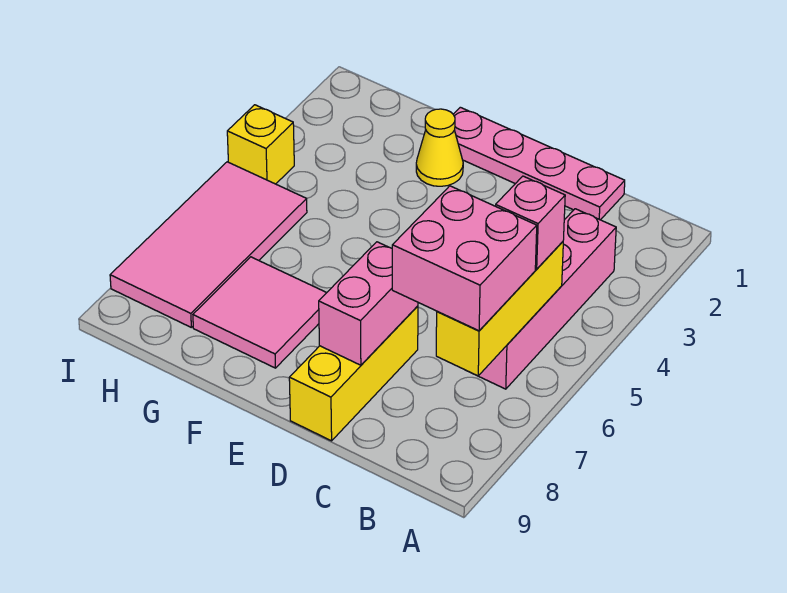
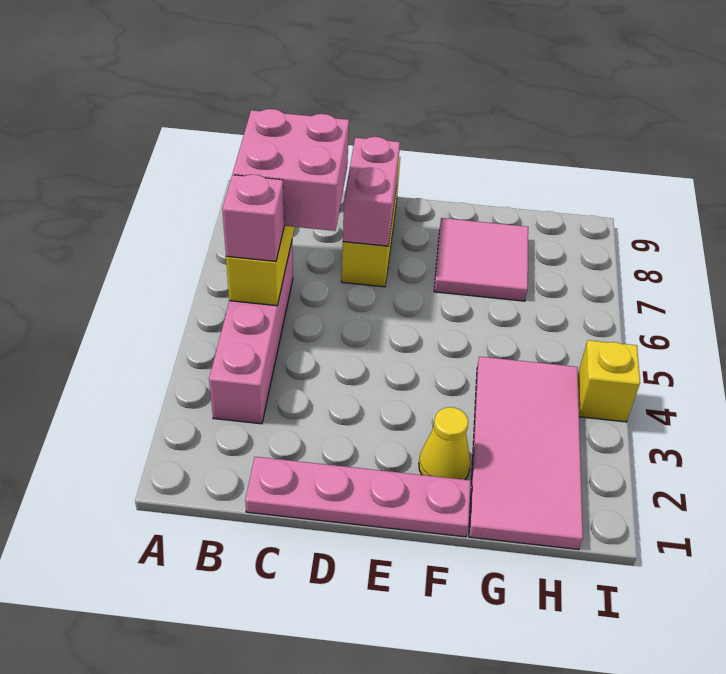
pink tile H5:I8 level 1 -> pink tile G1:H4 level 1

